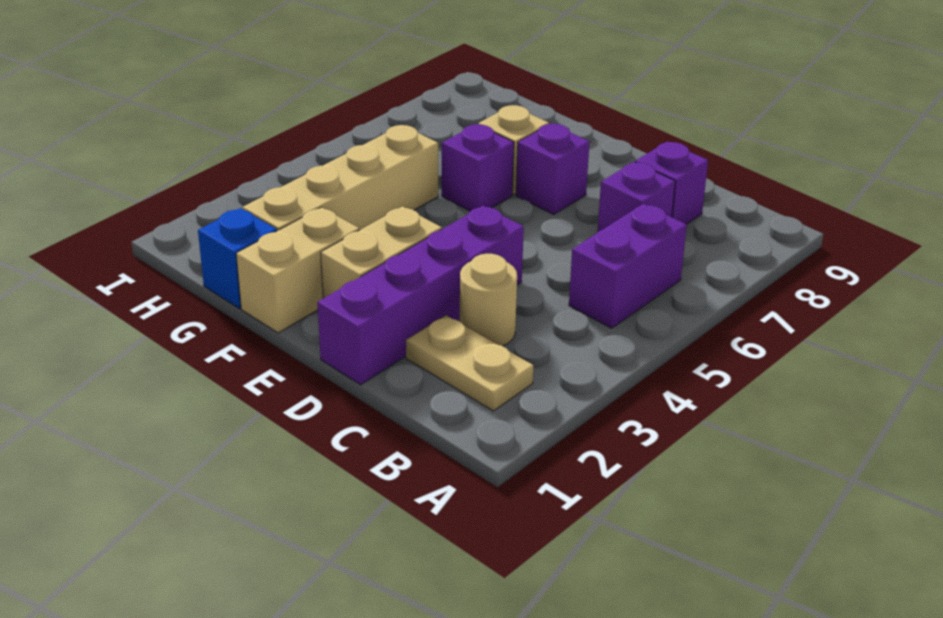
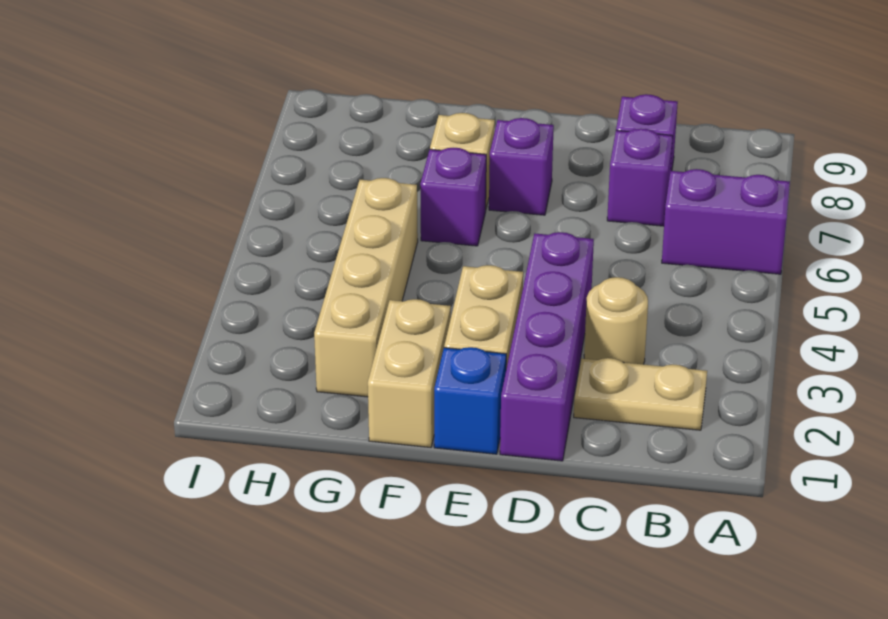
purple brick B5:B6 level 1 -> purple brick A6:B6 level 1
blue brick G1 level 1 -> blue brick E1 level 1

